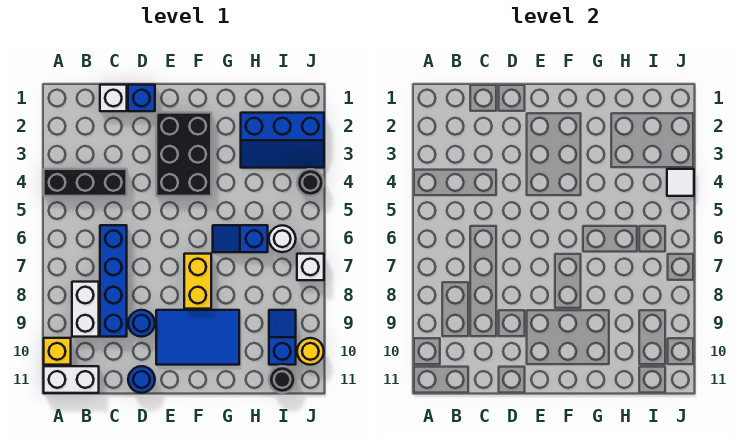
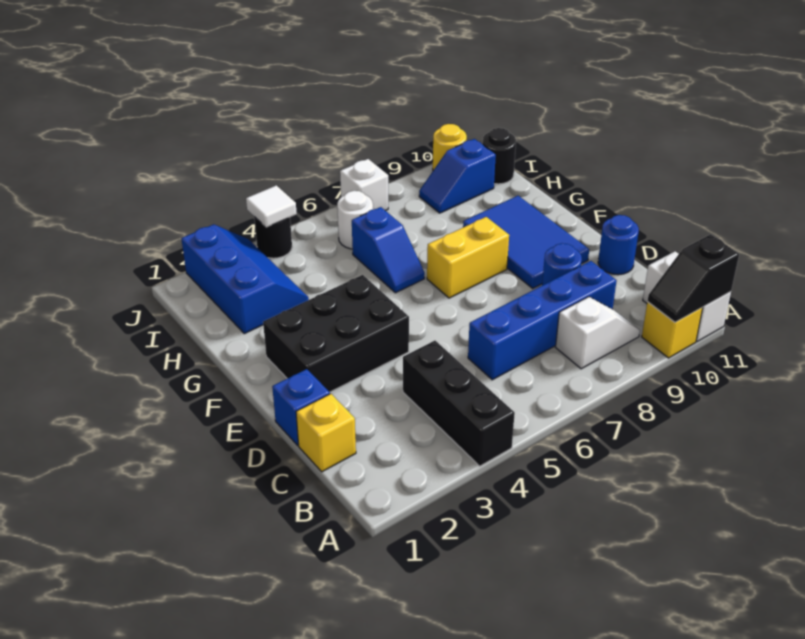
none -> black slope A10:A11 level 2 top 11
white brick B8:B9 level 1 -> white slope B8:B9 level 1 top 8
white brick C1 level 1 -> yellow brick C1 level 1

